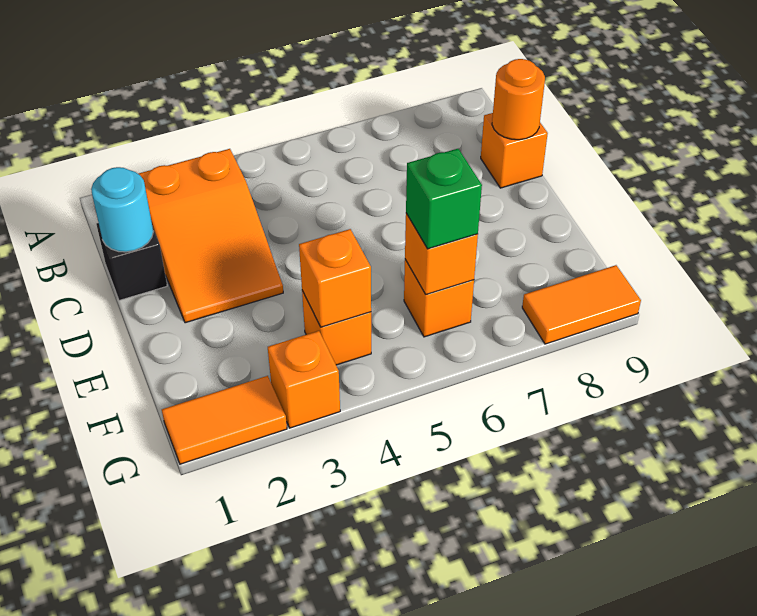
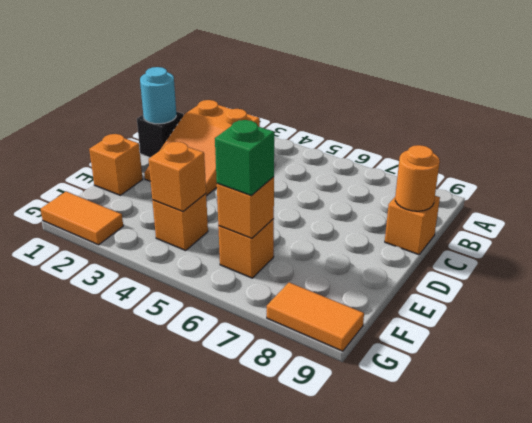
orange brick G3 level 1 -> orange brick E1 level 1

